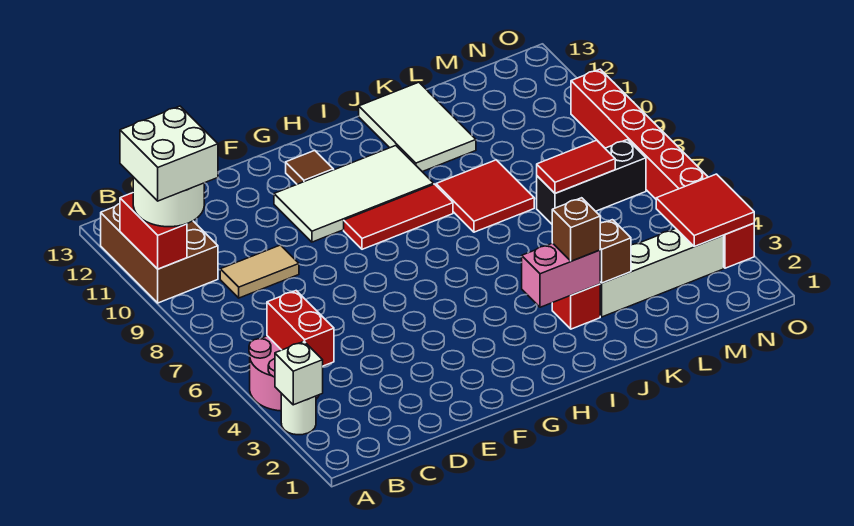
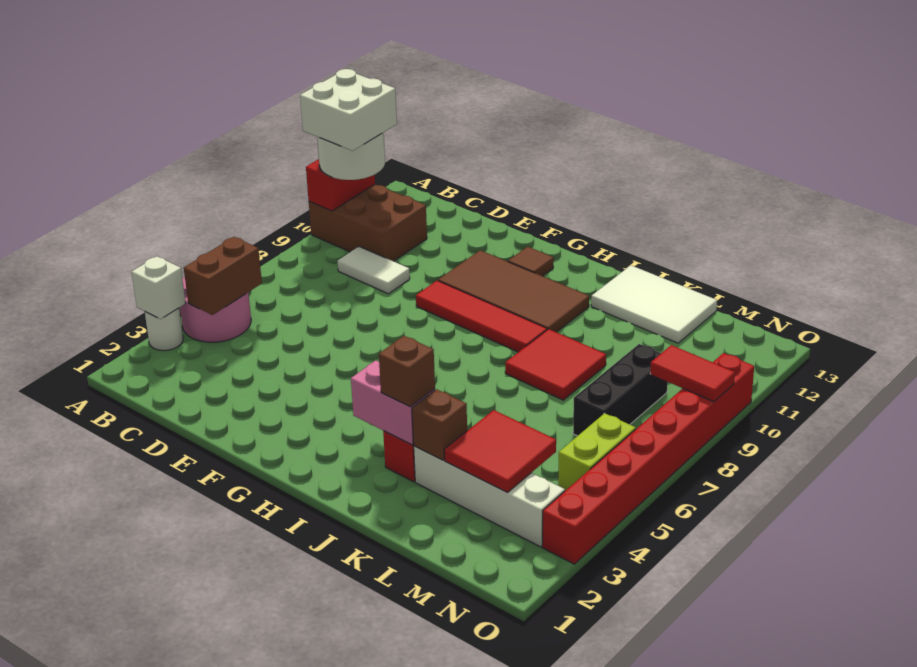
brown brick A10:B12 level 1 -> brown brick A10:C11 level 1
red brick B4:B5 level 2 -> brown brick B4:B5 level 2
tan tile C9:D9 level 1 -> white tile C9:D9 level 1
white tile F10:I11 level 1 -> brown tile F10:I11 level 1
red tile G9:I9 level 1 -> red tile F9:I9 level 1
white tile J11:K13 level 1 -> white tile J12:L13 level 1
black brick L7:N7 level 1 -> black brick M7:M9 level 1
red tile L7:M7 level 2 -> red tile N9:O9 level 2
red tile N3:O4 level 2 -> red tile L3:M4 level 2
none -> lime brick N5:N6 level 1

